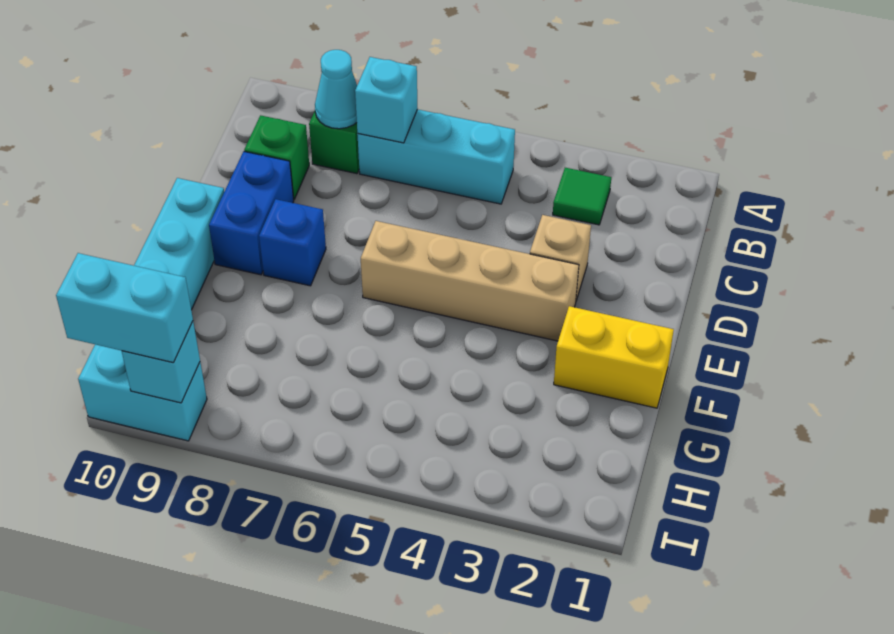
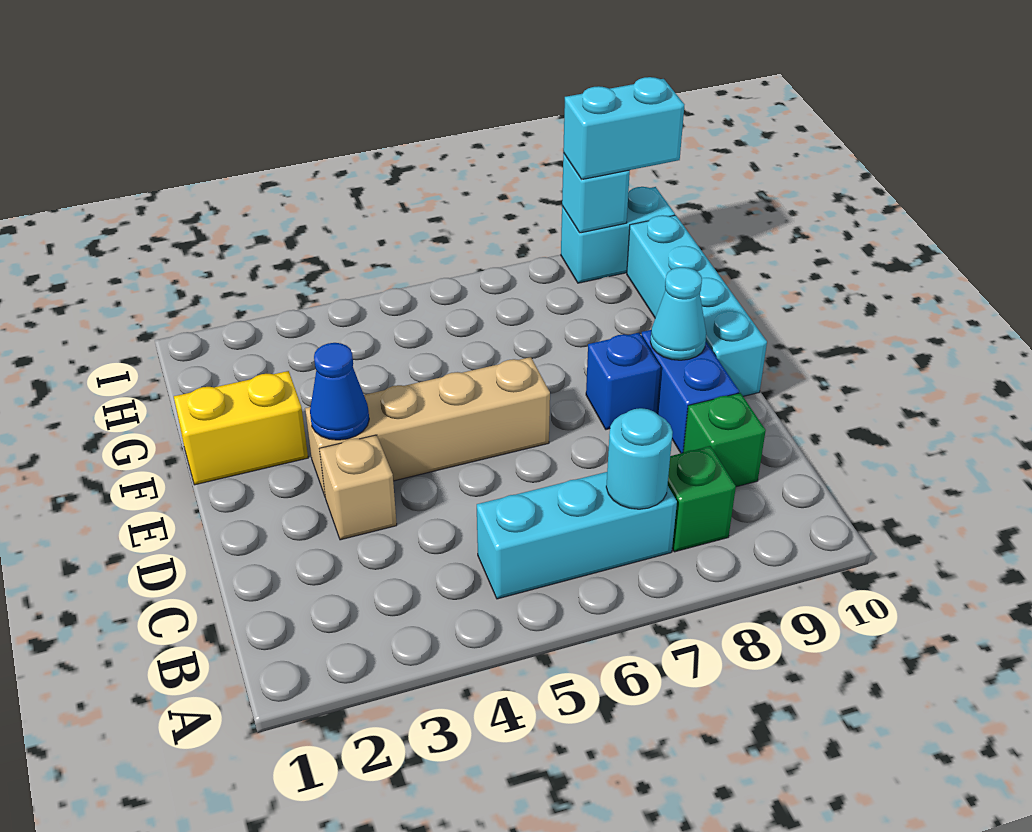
green tile B3 level 1 -> none
cyan brick B7 level 2 -> cyan round brick B7 level 2
cyan cone B8 level 2 -> cyan cone E9 level 2
none -> blue cone E3 level 2

